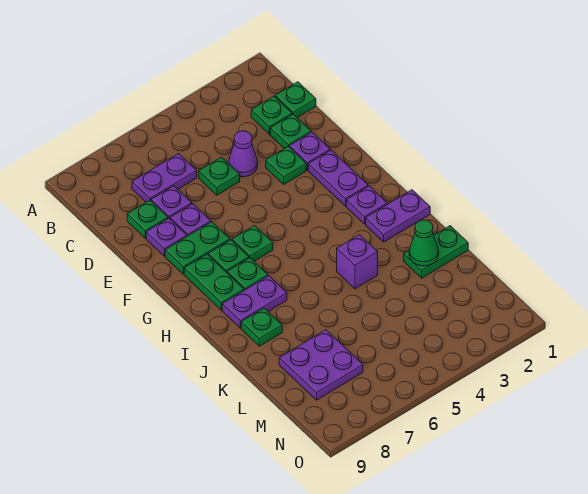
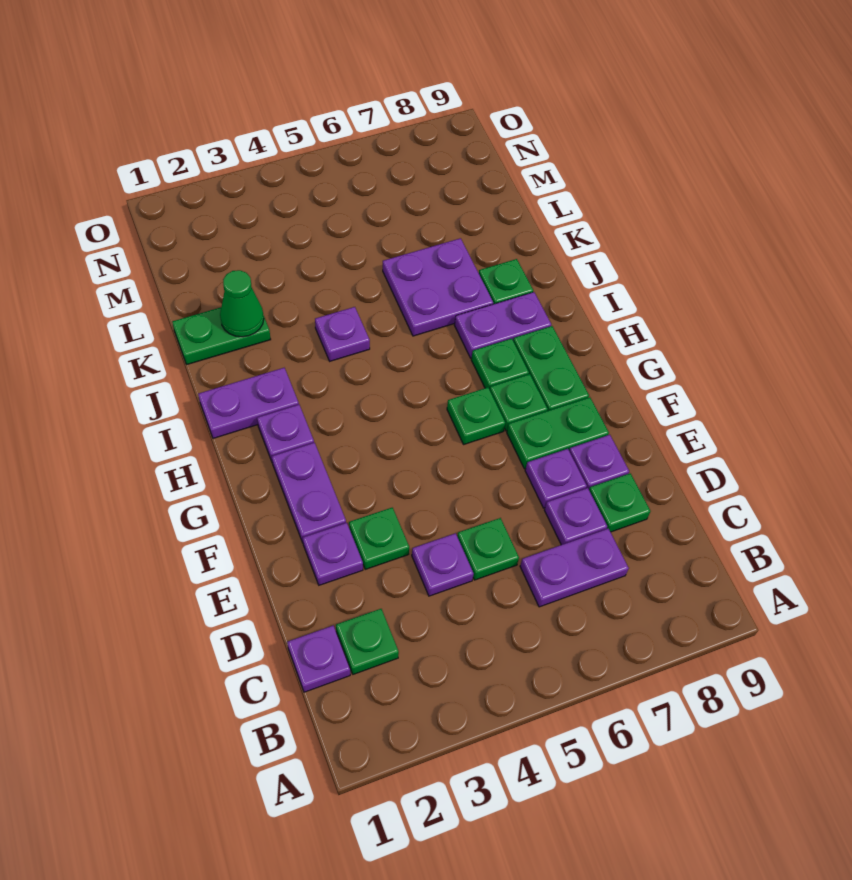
green plate C1 level 1 -> purple plate C1 level 1
green plate D2 level 1 -> none
purple cone D4 level 1 -> purple plate D4 level 1
purple brick J4 level 1 -> purple plate J4 level 1
purple plate L7:M8 level 1 -> purple plate J6:K7 level 1

